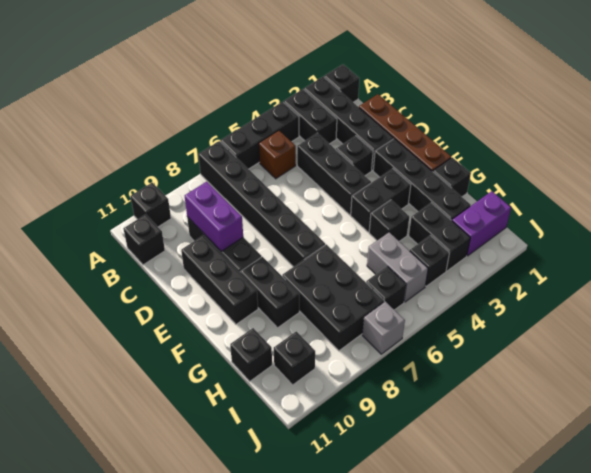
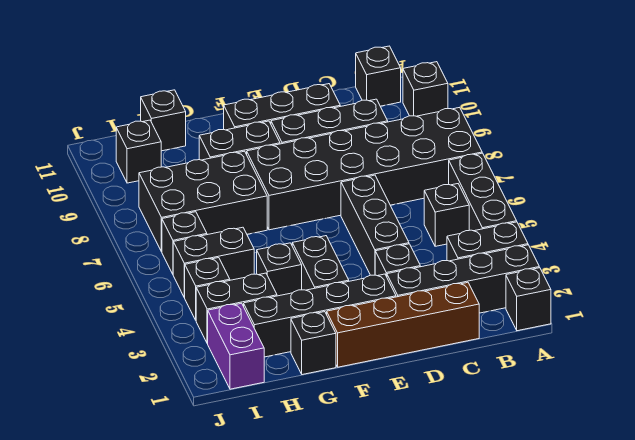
black brick A7:F7 level 1 -> black brick A7:F8 level 1
brown brick B5 level 1 -> black brick B5 level 1
black brick C4:E4 level 1 -> black brick D4:D6 level 1
purple brick C9:D9 level 2 -> none
grey brick H5:I5 level 1 -> black brick H5:I5 level 1
grey brick J7 level 1 -> none

